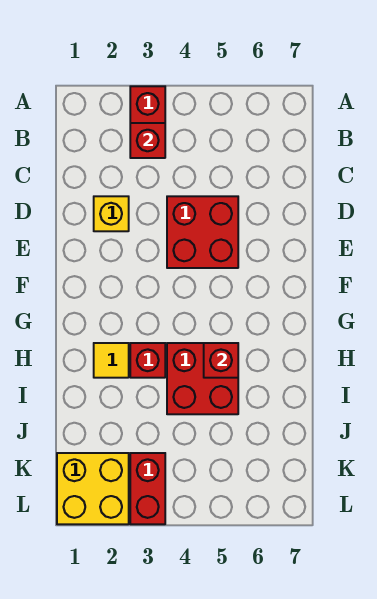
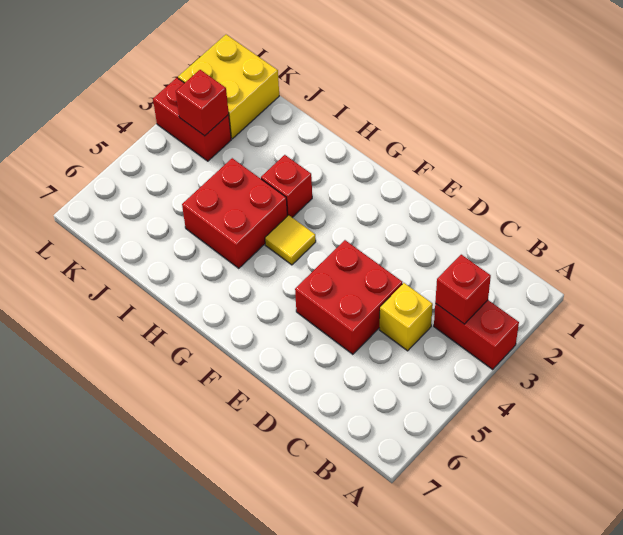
yellow brick D2 level 1 -> yellow brick C4 level 1
yellow tile H2 level 1 -> yellow tile G4 level 1
red brick H5 level 2 -> red brick K3 level 2

